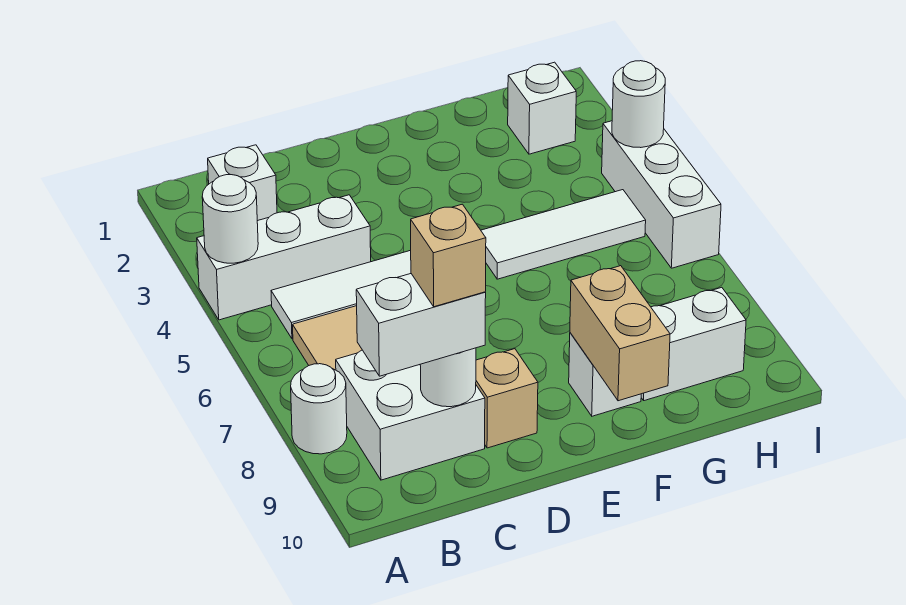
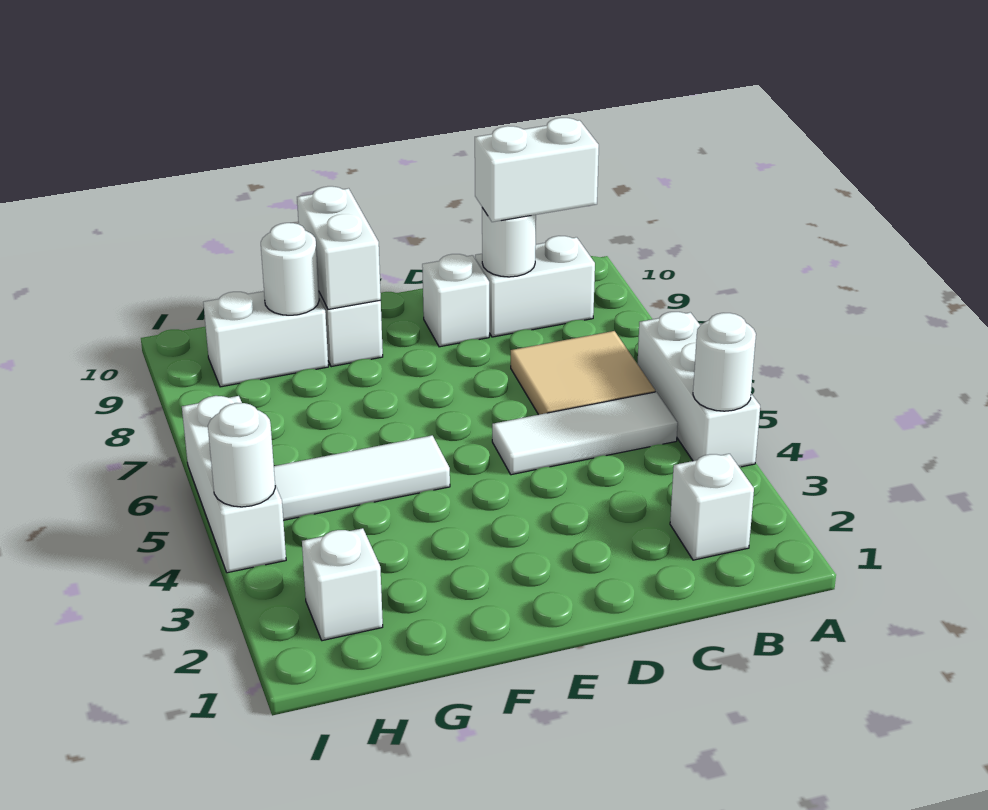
white brick A4:C4 level 1 -> white brick A4:A6 level 1
white round brick A8 level 1 -> white round brick G9 level 2
white brick B8:C9 level 1 -> white brick B9:C9 level 1
tan brick C9 level 4 -> none
tan brick D9 level 1 -> white brick D9 level 1
tan brick F9:F10 level 2 -> white brick F9:F10 level 2

